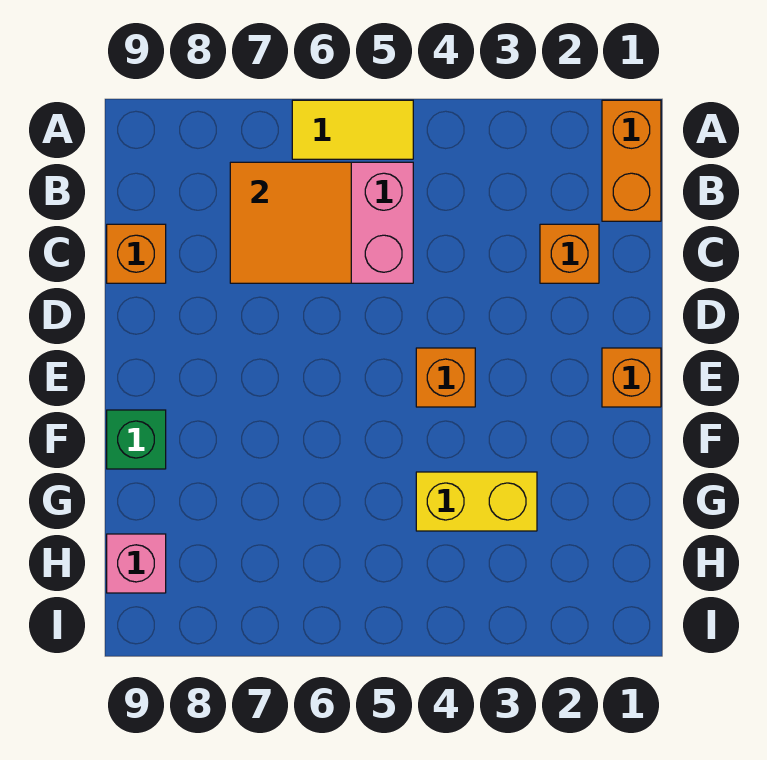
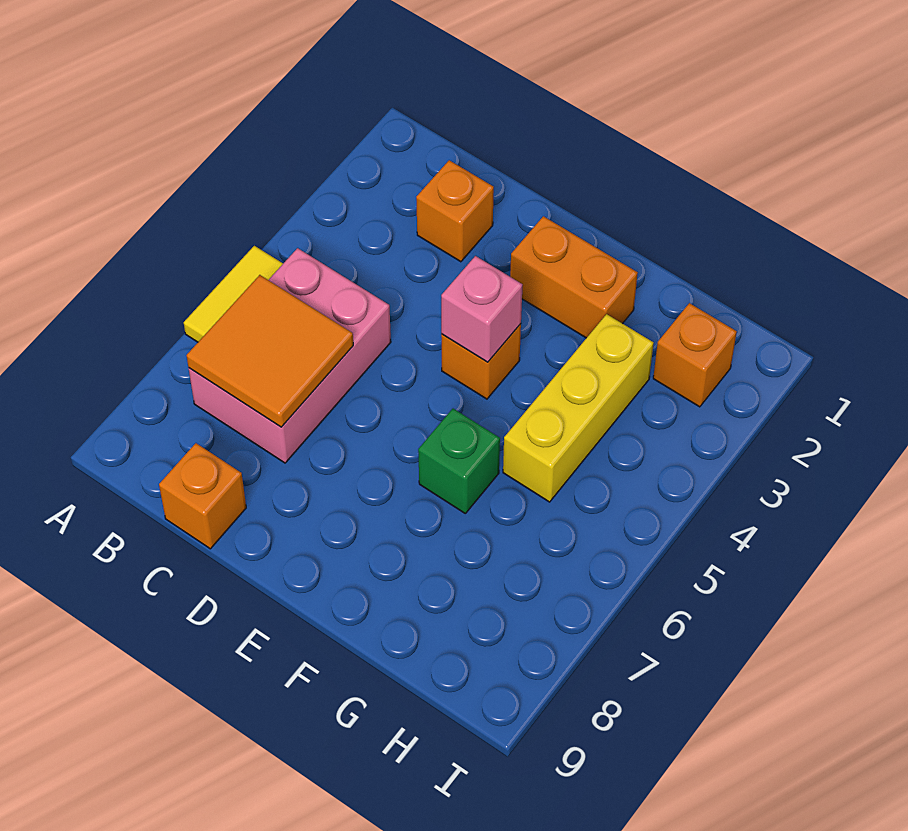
orange brick A1:B1 level 1 -> orange brick E2:F2 level 1
orange brick E1 level 1 -> orange brick H2 level 1
green brick F9 level 1 -> green brick F6 level 1
yellow brick G3:G4 level 1 -> yellow brick G3:G5 level 1
pink brick H9 level 1 -> pink brick E4 level 2

